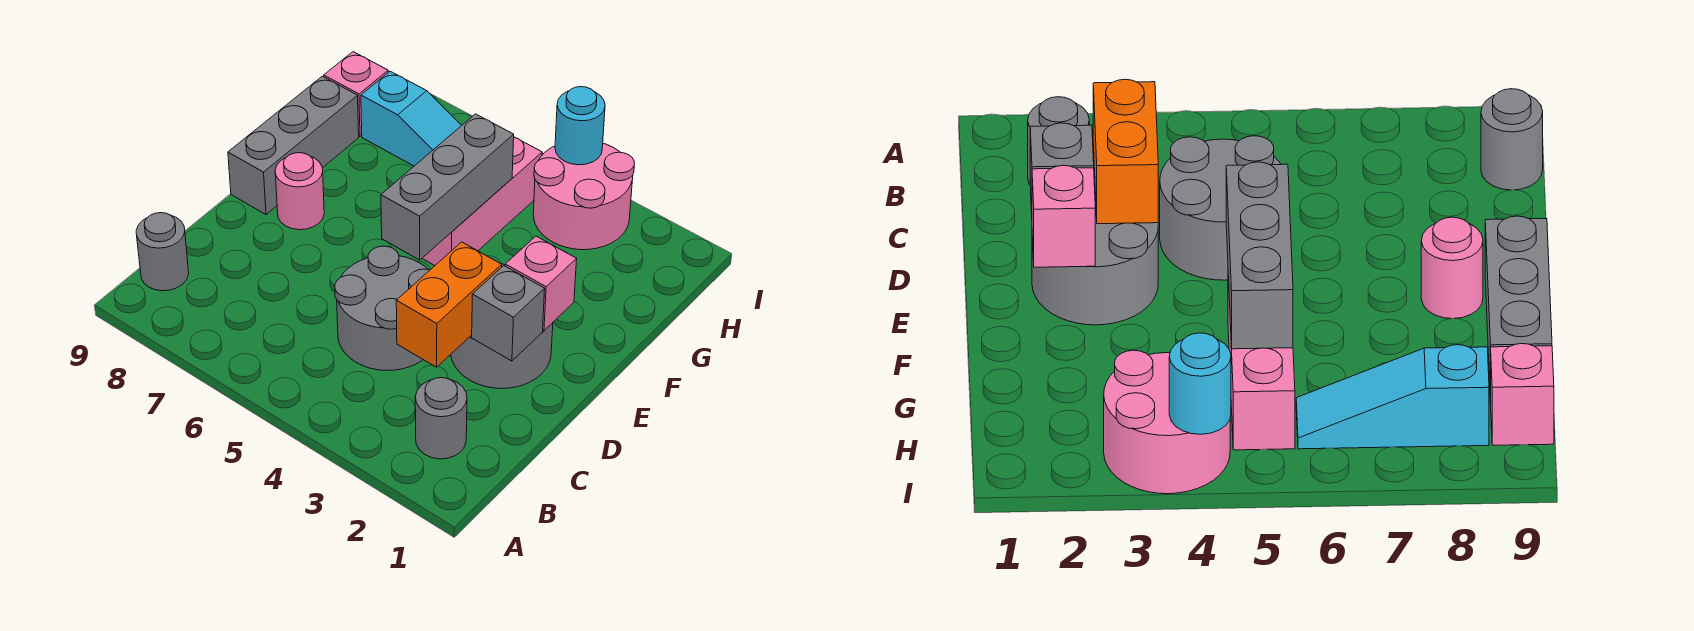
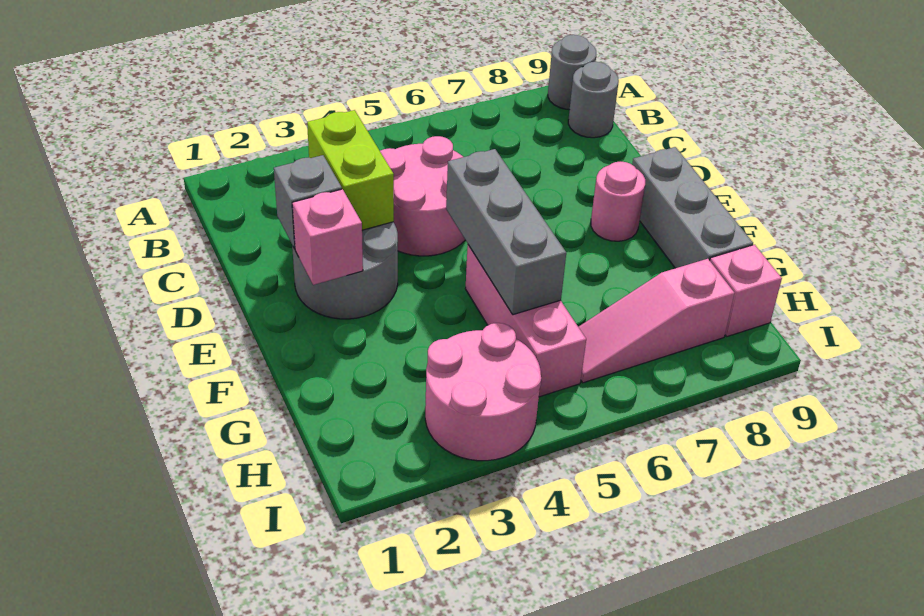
grey round brick B2 level 1 -> grey round brick A9 level 1
orange brick C3:D3 level 2 -> lime brick C3:D3 level 2
grey round brick C4:D5 level 1 -> pink round brick C4:D5 level 1
cyan slope H6:H8 level 1 top 8 -> pink slope H6:H8 level 1 top 8
cyan round brick I4 level 2 -> none

